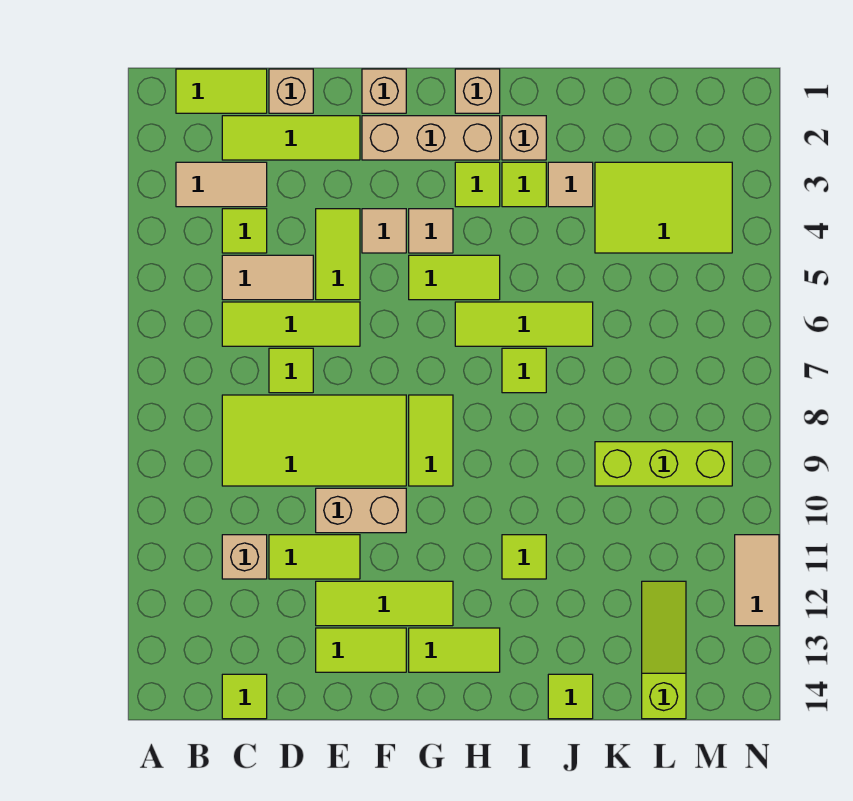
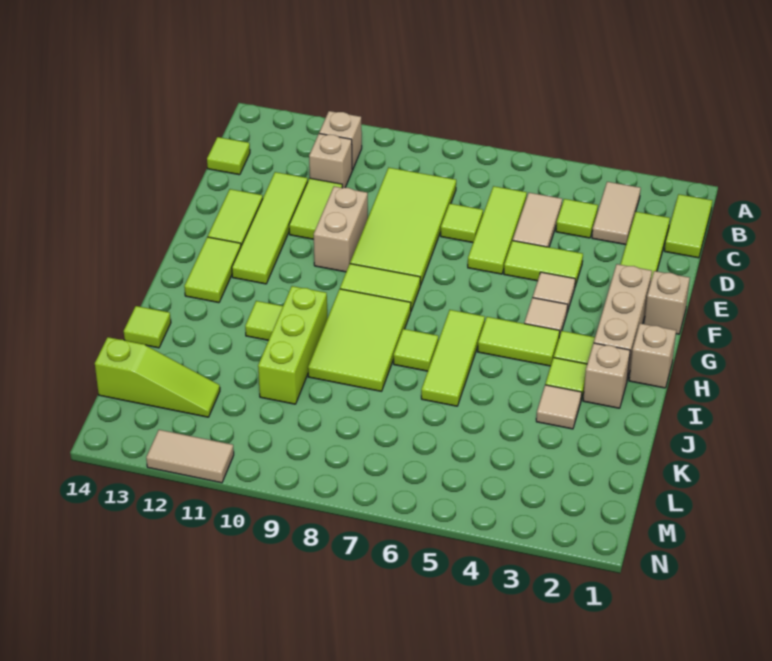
tan brick D1 level 1 -> tan brick B11 level 1
lime tile E12:G12 level 1 -> lime tile D12:G12 level 1
lime tile G5:H5 level 1 -> lime tile H4:H5 level 1
lime tile K3:M4 level 1 -> lime tile H8:J9 level 1
lime brick K9:M9 level 1 -> lime brick I10:K10 level 1

